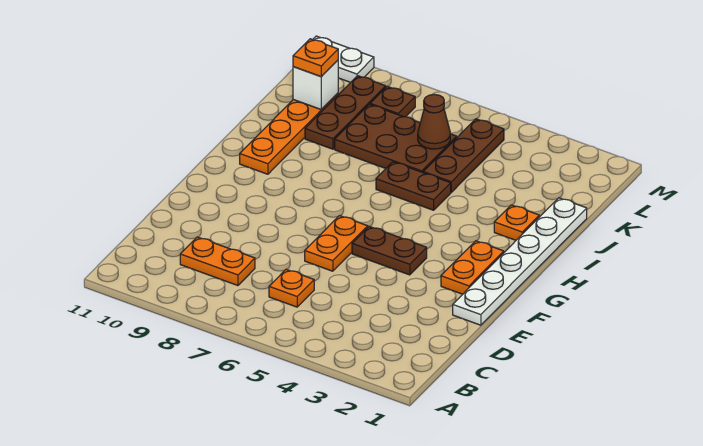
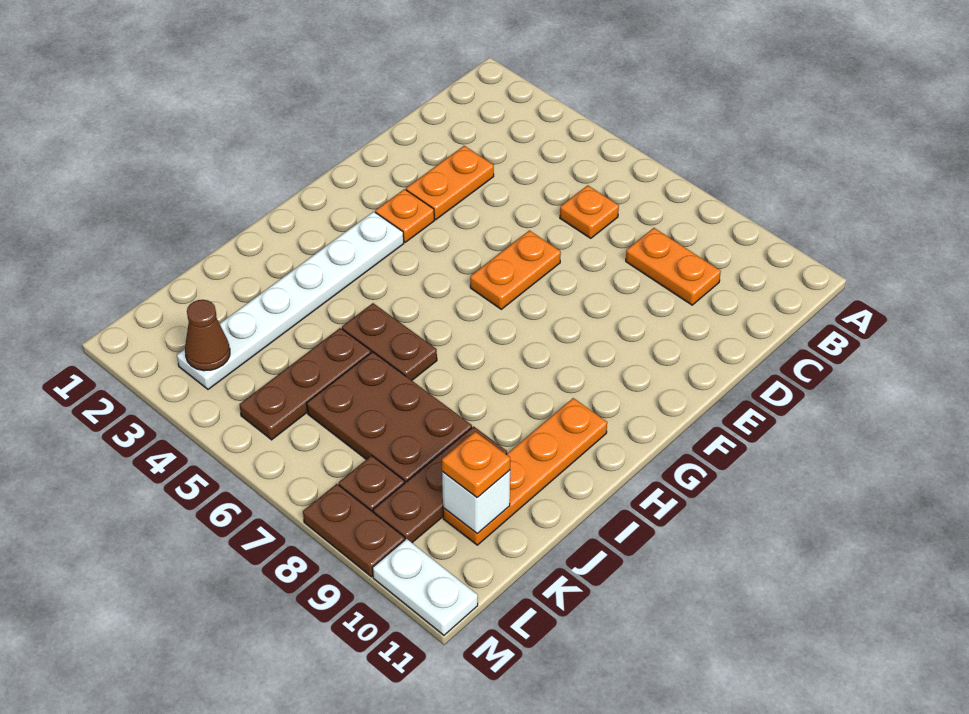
white plate E1:J1 level 1 -> white plate G3:L3 level 1
orange plate F2:G2 level 1 -> orange plate D3:E3 level 1
brown plate F4:F5 level 1 -> brown plate M8:M9 level 1
orange plate I2 level 1 -> orange plate F3 level 1
brown cone K6 level 2 -> brown cone L3 level 2

